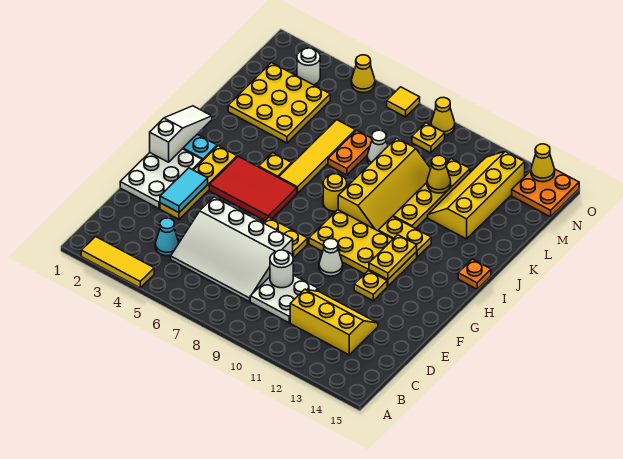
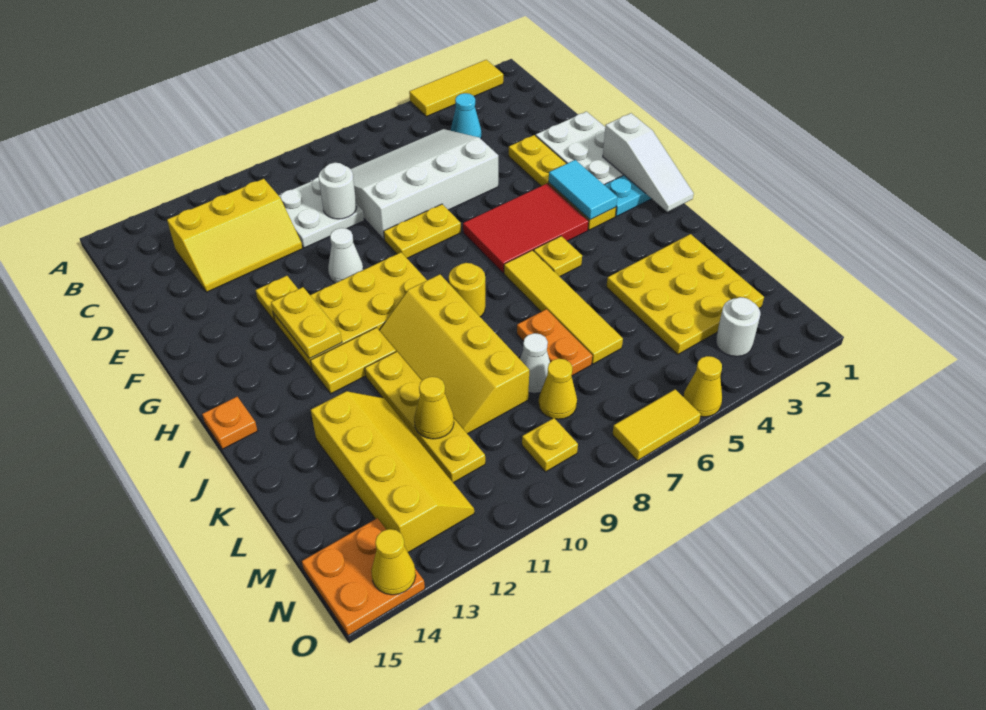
cyan tile E3:F3 level 2 -> cyan tile G3:H3 level 2
yellow tile O7 level 1 -> yellow tile O6:O7 level 1
yellow cone O9 level 1 -> yellow cone M8 level 1

